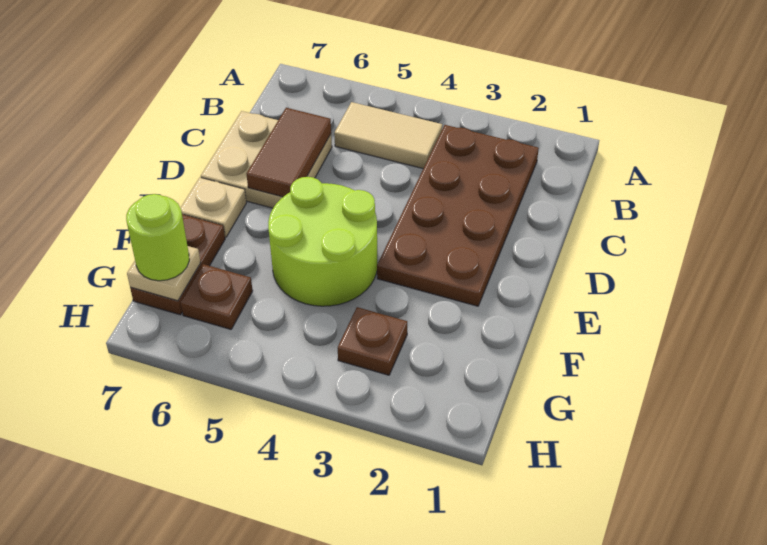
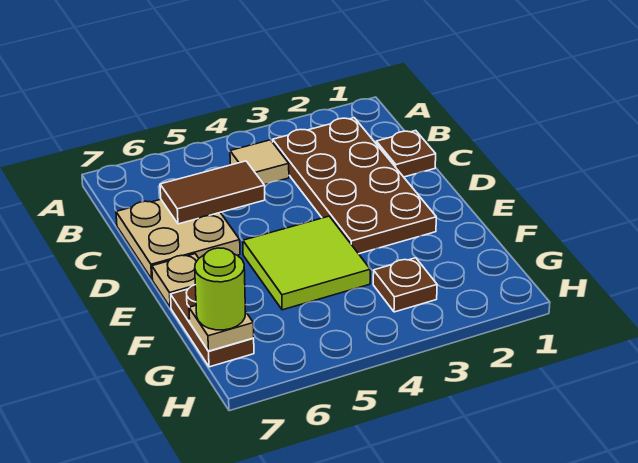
tan tile B4:B5 level 1 -> tan tile B4 level 1
brown tile C6:D6 level 2 -> brown tile C5:C6 level 2
lime round brick E4:F5 level 1 -> lime tile E4:F5 level 1
brown plate G6 level 1 -> brown plate C1 level 1

